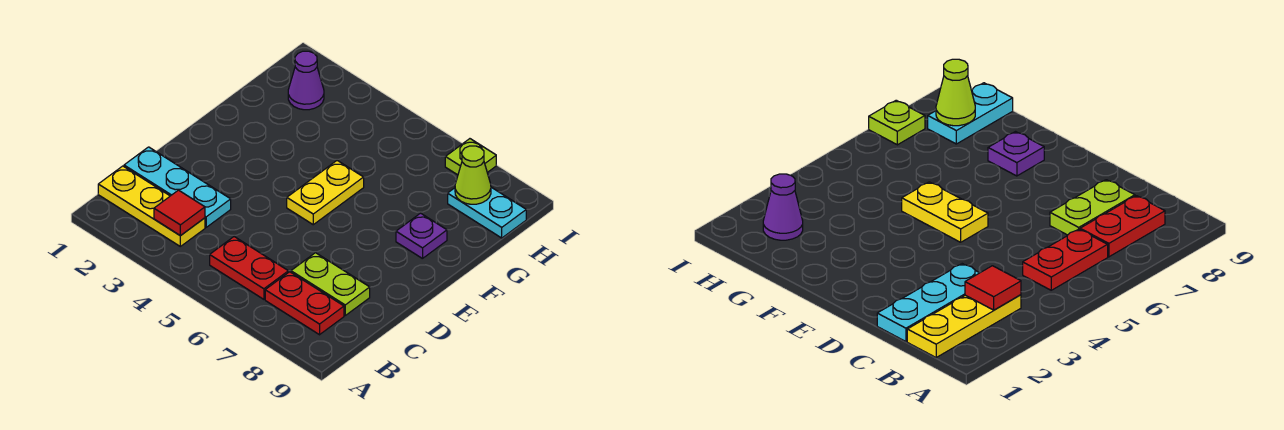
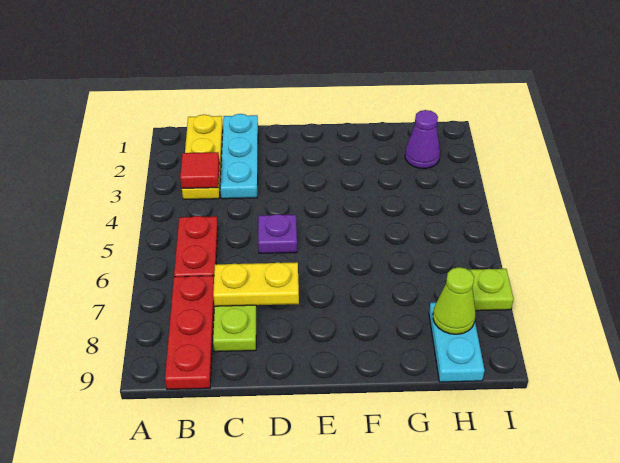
red plate B7:B8 level 1 -> red plate B7:B9 level 1
yellow plate E5:F5 level 1 -> yellow plate C7:D7 level 2
purple plate F8 level 1 -> purple plate D5 level 1

